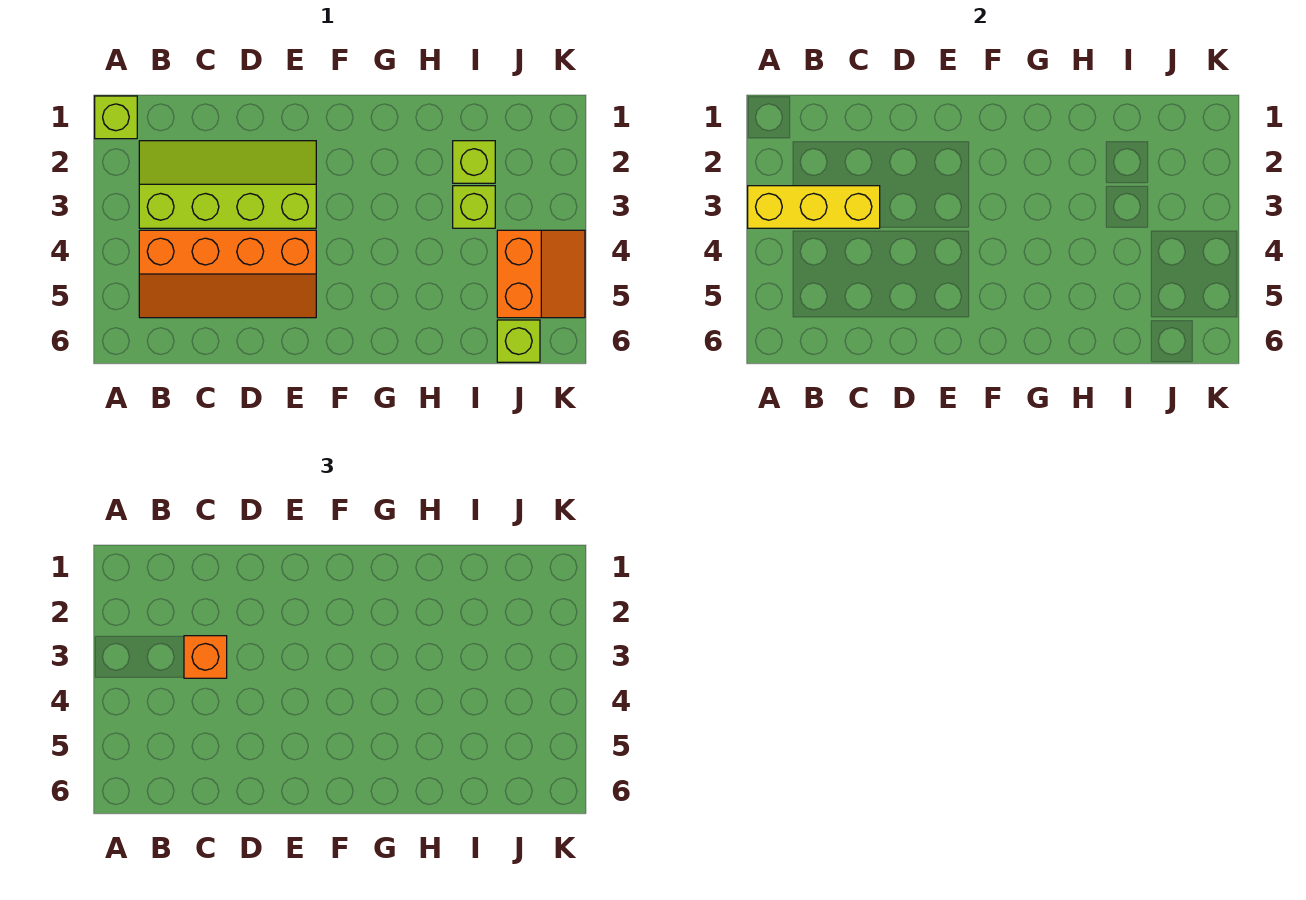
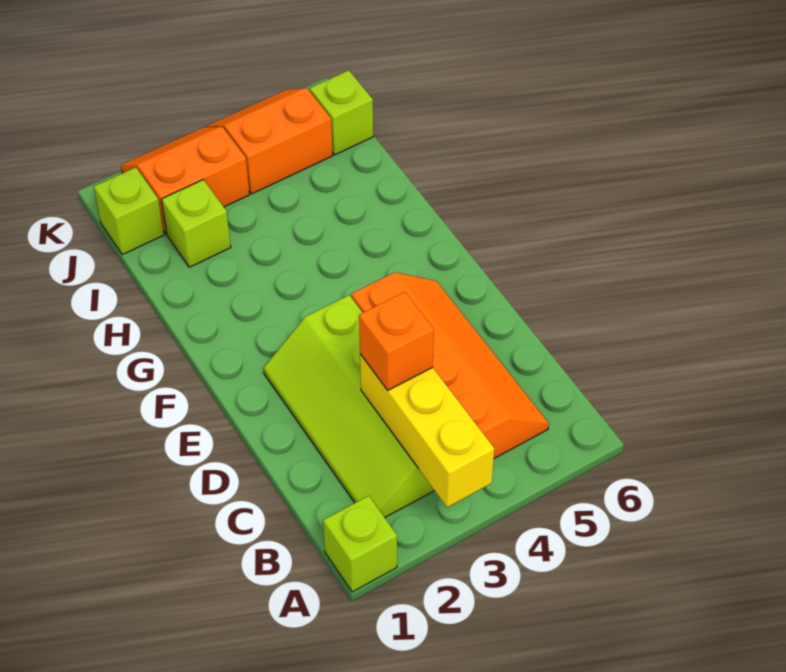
lime brick I3 level 1 -> lime brick J1 level 1
none -> orange slope J2:K3 level 1 top J

